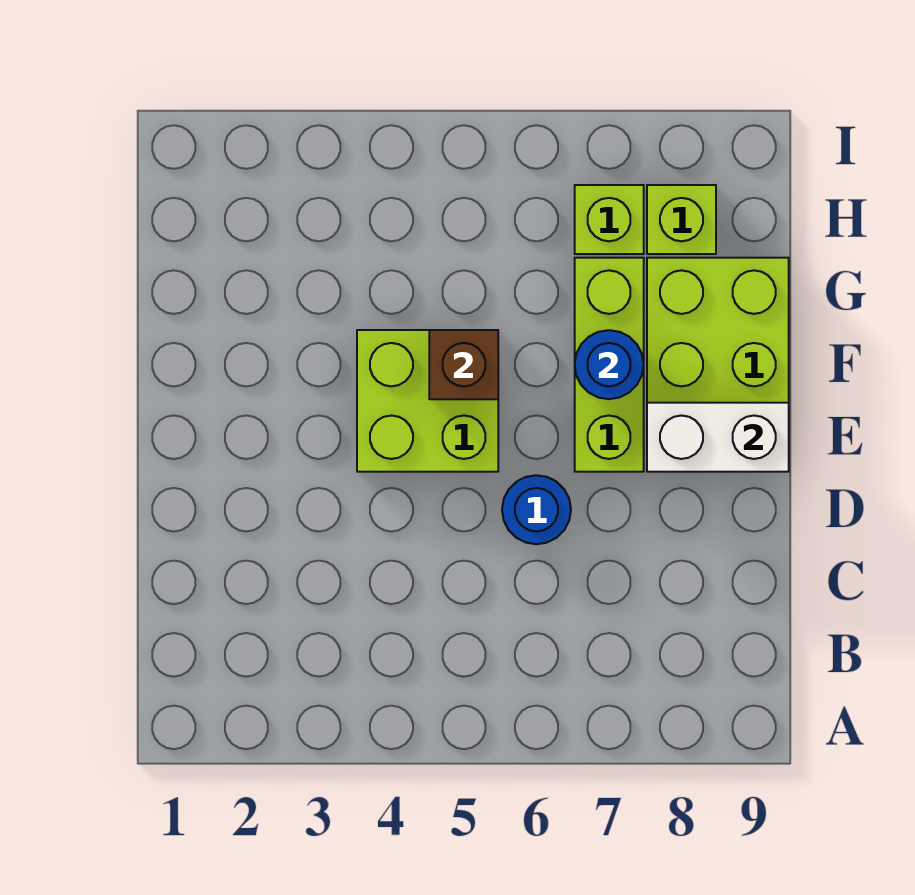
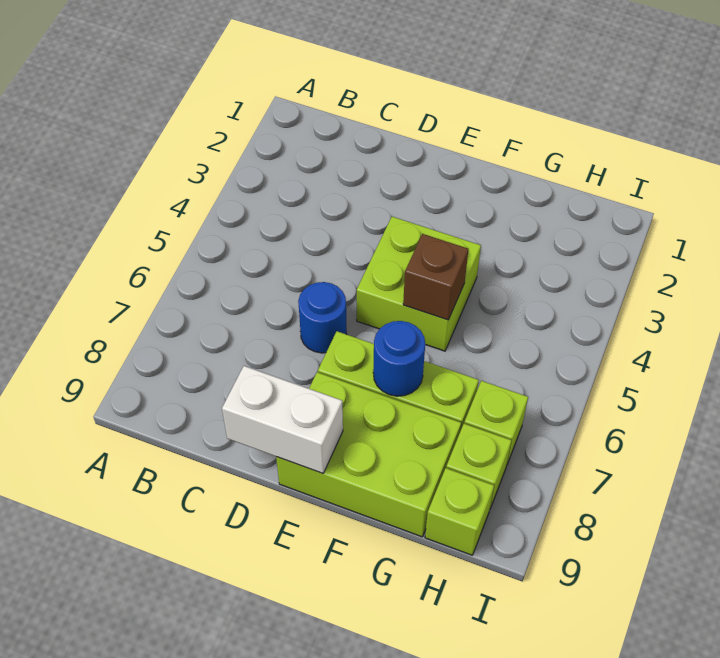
white brick E8:E9 level 2 -> white brick D9:E9 level 2
none -> lime brick H9 level 1

